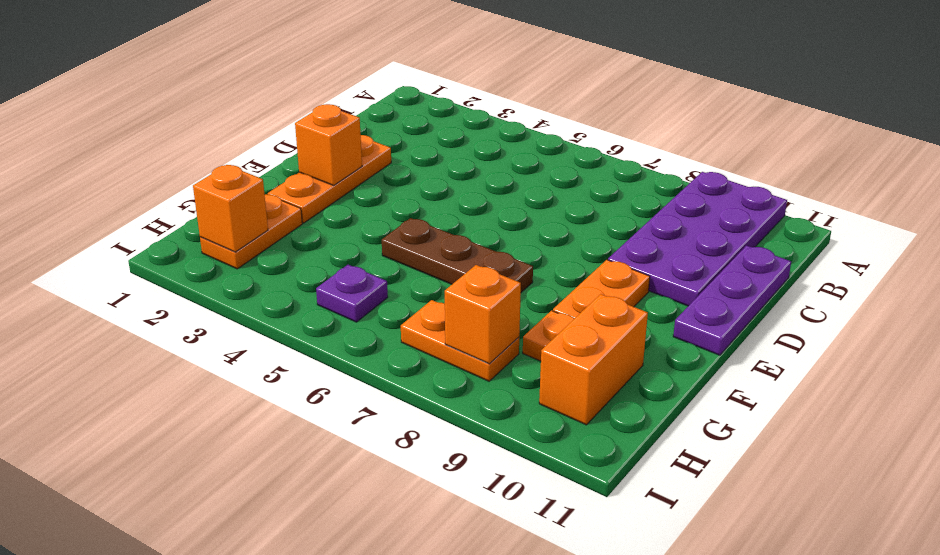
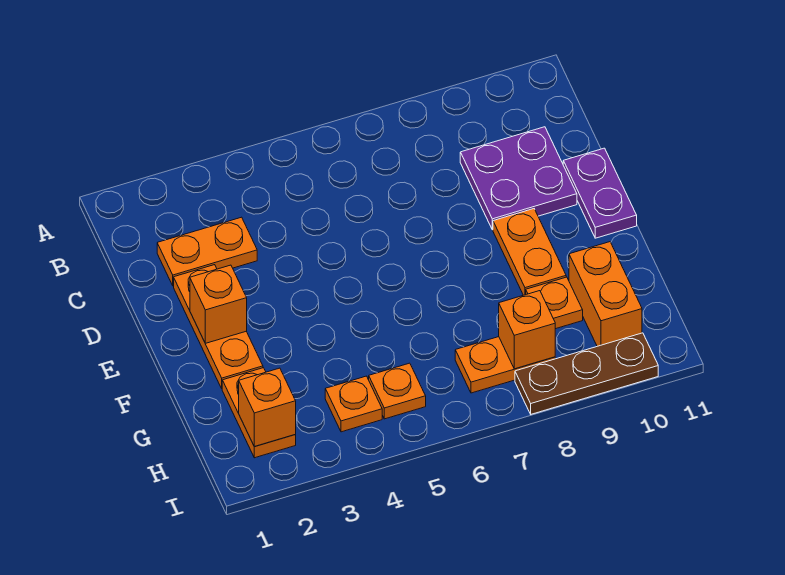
purple plate A9:D10 level 1 -> purple plate C9:D10 level 1
none -> orange plate C2:C3 level 1
purple plate C11:E11 level 1 -> purple plate D11:E11 level 1
brown plate F5:F7 level 1 -> brown plate I8:I10 level 1
none -> orange plate H4 level 1
purple plate H5 level 1 -> orange plate H5 level 1

